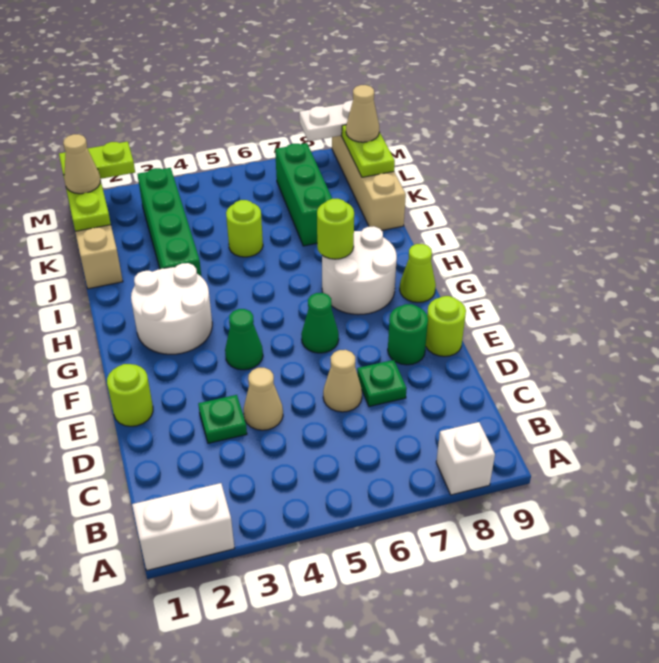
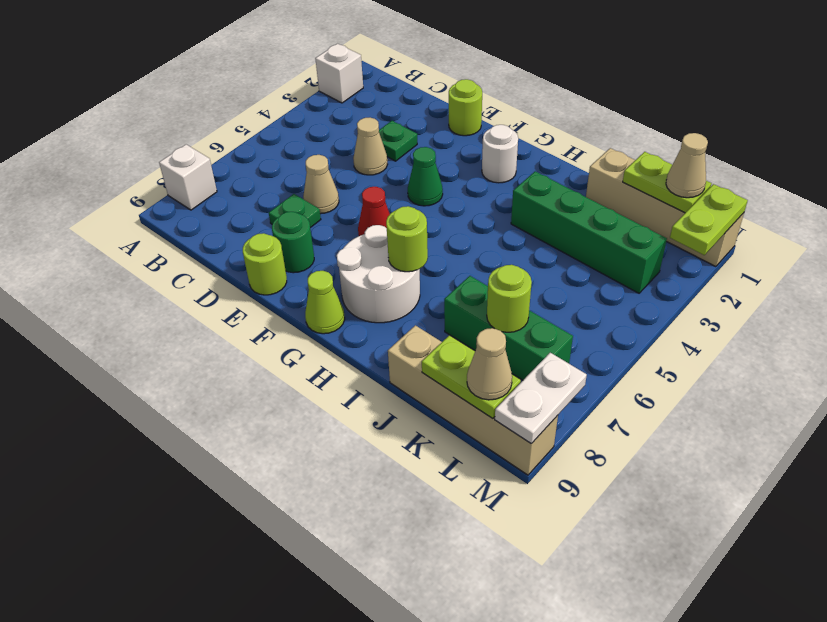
white brick A1:A2 level 1 -> white brick A2 level 1
green cone F6 level 1 -> red cone F6 level 1
white round brick G2:H3 level 1 -> white round brick G2 level 1
lime round brick J5 level 1 -> lime round brick K7 level 2

